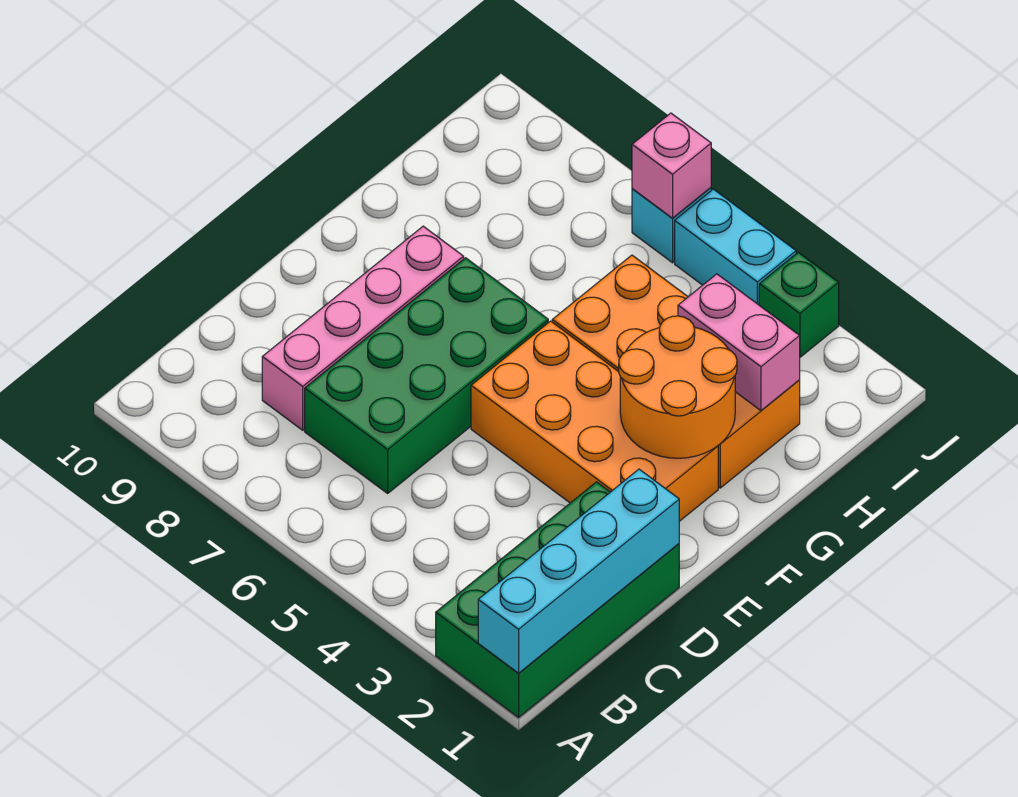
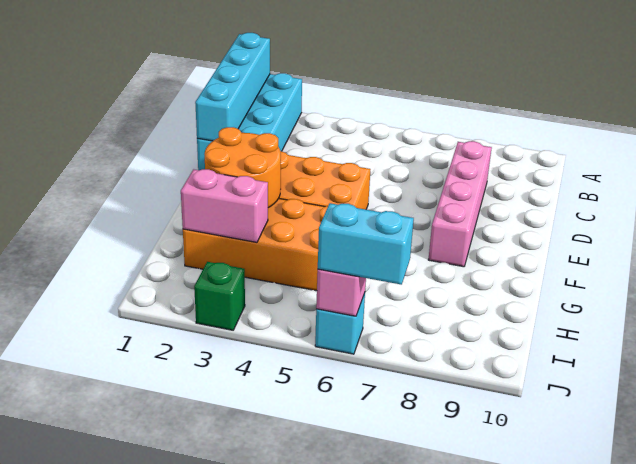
green brick A1:D2 level 1 -> cyan brick A1:D2 level 1
green brick C6:F7 level 1 -> none
cyan brick J4:J5 level 1 -> cyan brick J6:J7 level 3

